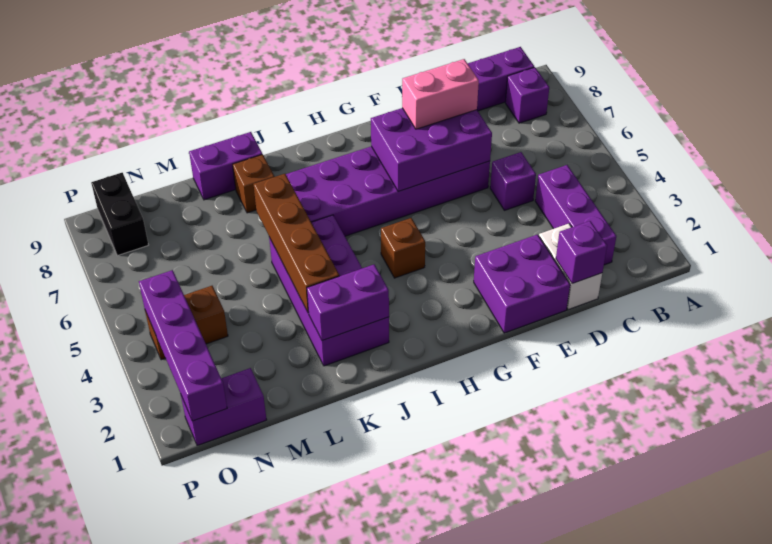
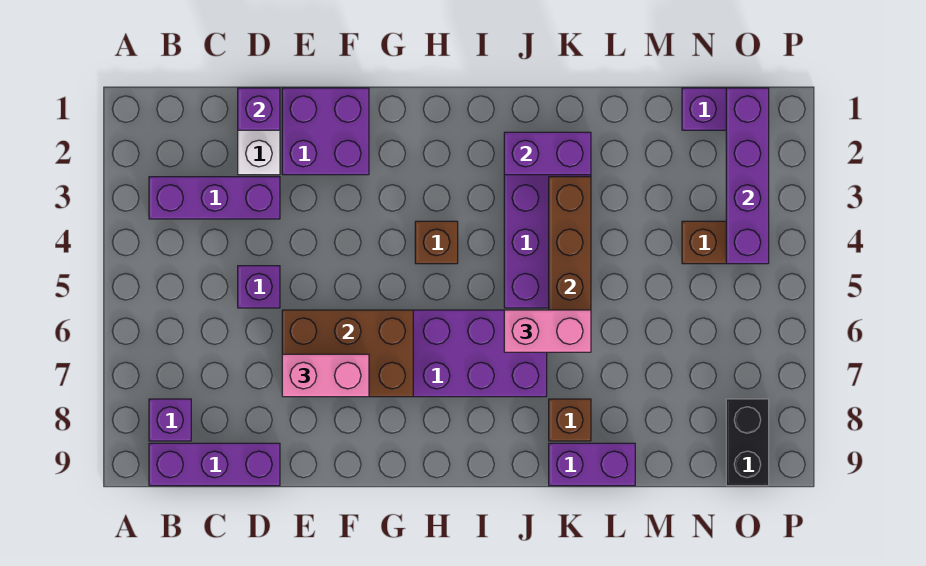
purple brick C2:C4 level 1 -> purple brick B3:D3 level 1
purple brick E6:G7 level 2 -> brown brick E6:G7 level 2
none -> pink brick J6:K6 level 3

